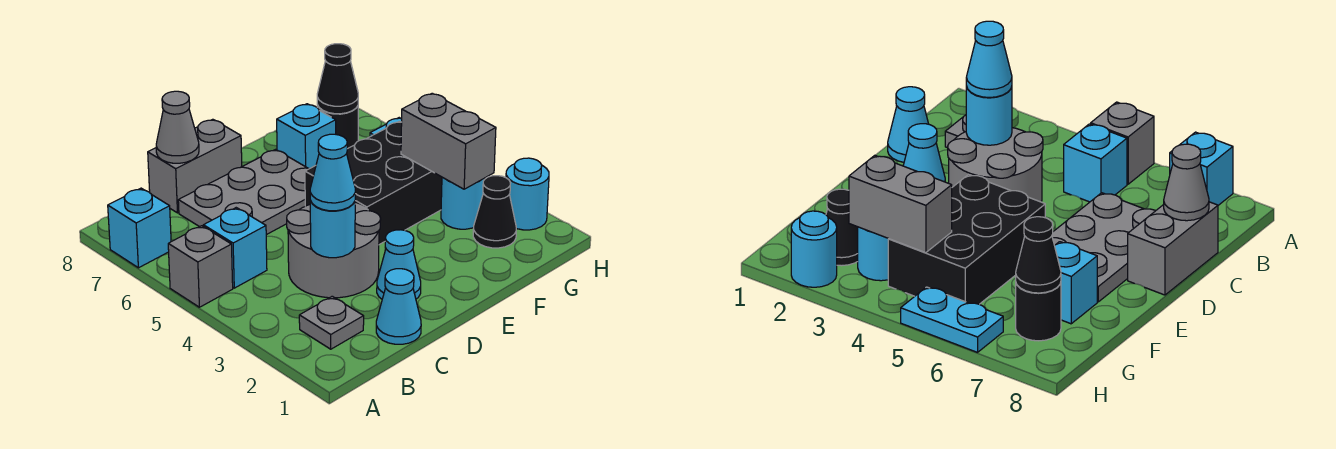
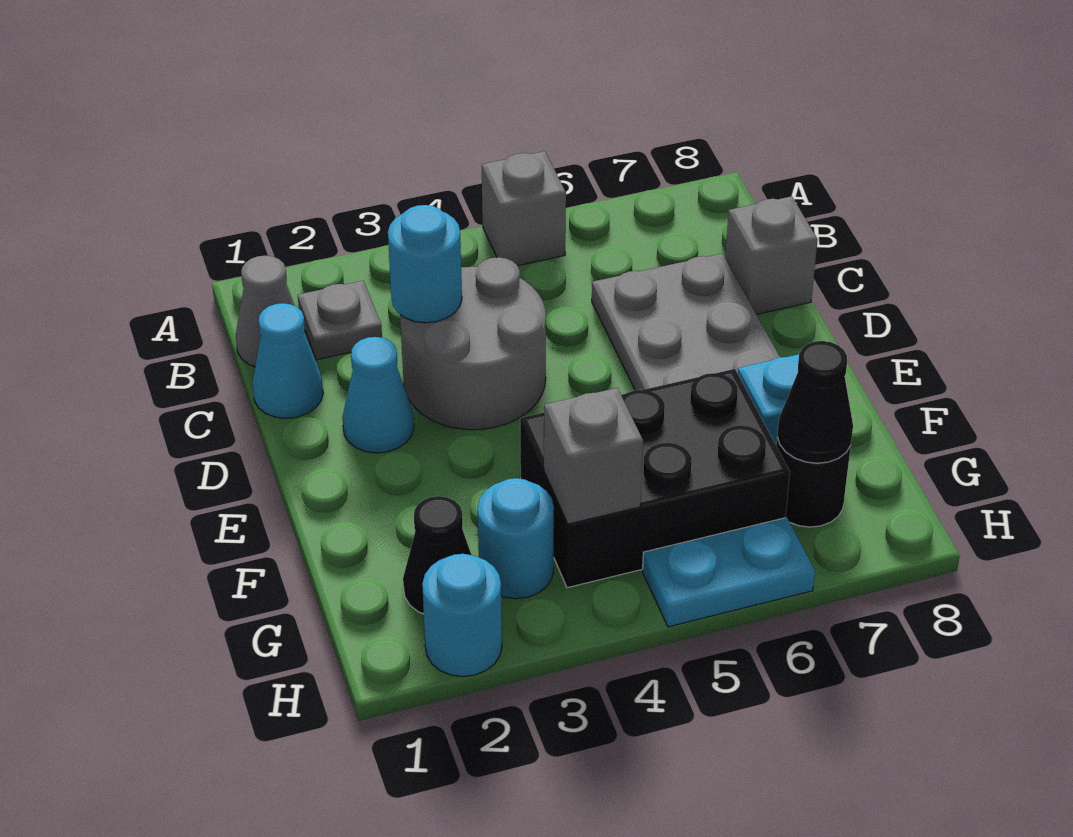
cyan brick A7 level 1 -> none
cyan brick B5 level 1 -> none
cyan cone C3 level 3 -> none
grey brick C8:D8 level 1 -> grey brick C8 level 1
grey cone C8 level 2 -> grey cone B1 level 1
black brick E4:G5 level 1 -> black brick F4:G6 level 1
grey brick G3:G4 level 2 -> grey brick G4 level 2

